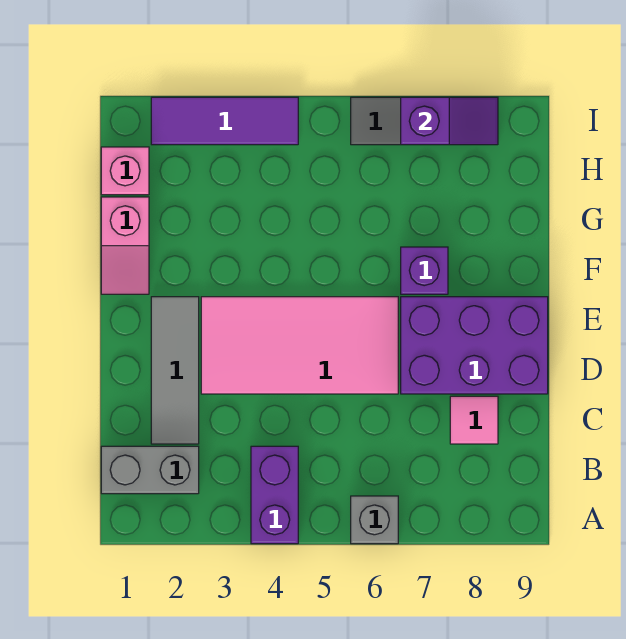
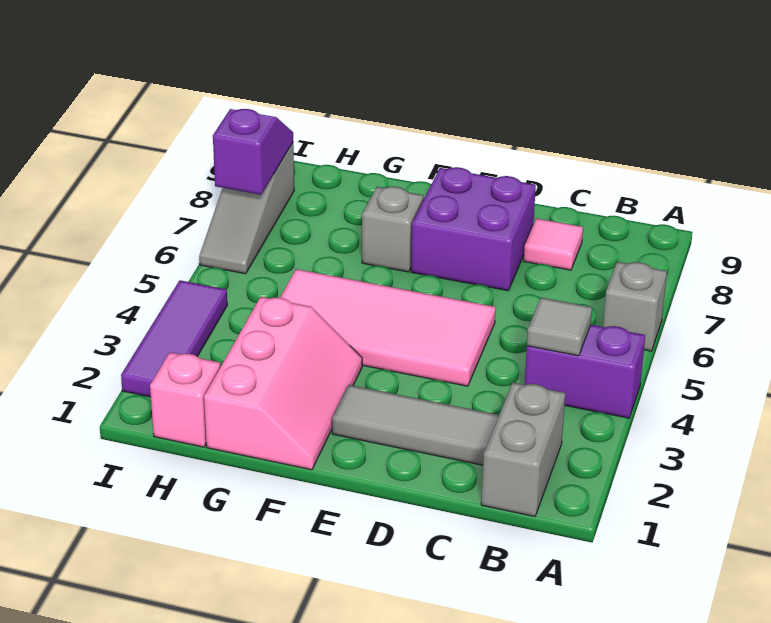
none -> grey tile B4 level 2
pink tile D3:E6 level 1 -> pink tile D4:G5 level 1
purple brick D7:E9 level 1 -> purple brick D7:E8 level 1
pink slope F1:G1 level 1 top G -> pink slope F1:G3 level 1 top G
purple brick F7 level 1 -> grey brick F7 level 1

